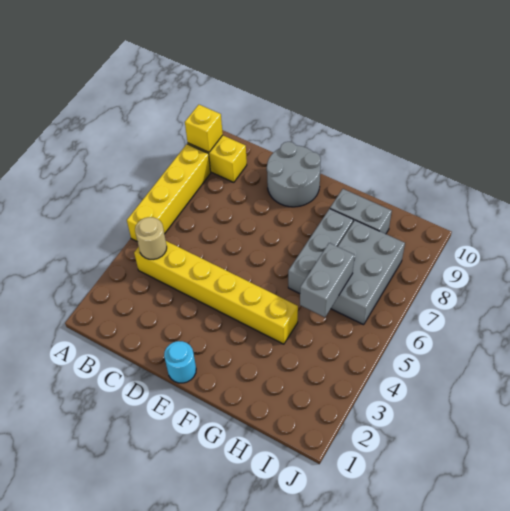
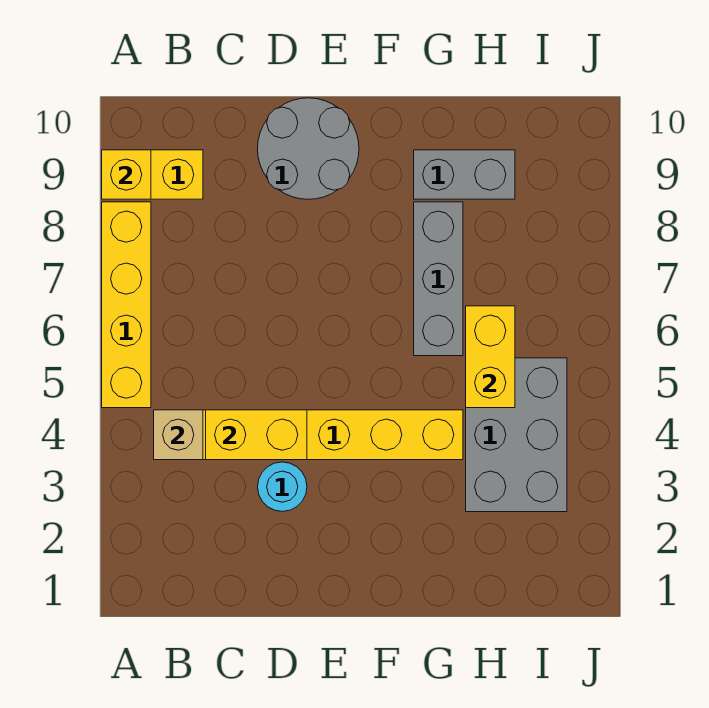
tan round brick B4 level 2 -> tan brick B4 level 2
none -> yellow brick C4:D4 level 2
cyan round brick E1 level 1 -> cyan round brick D3 level 1
grey brick H5:H6 level 2 -> yellow brick H5:H6 level 2
grey brick H6:I8 level 1 -> grey brick H3:I5 level 1

